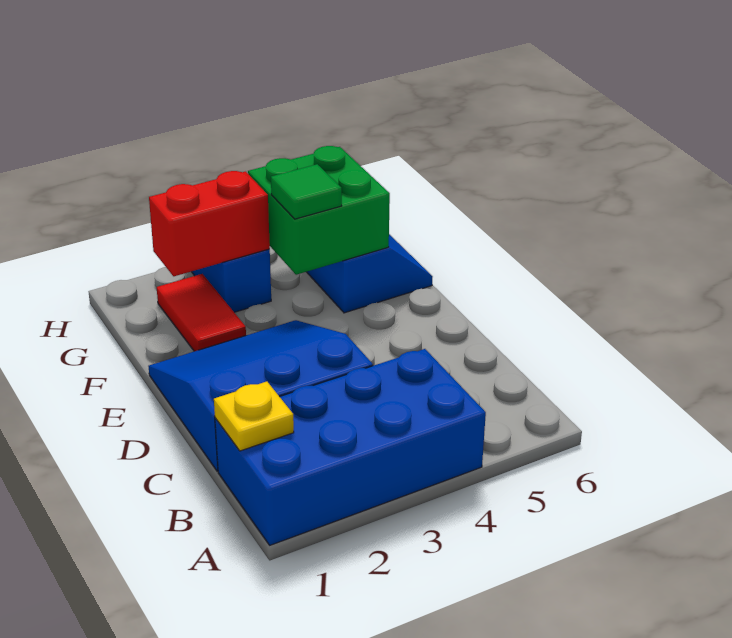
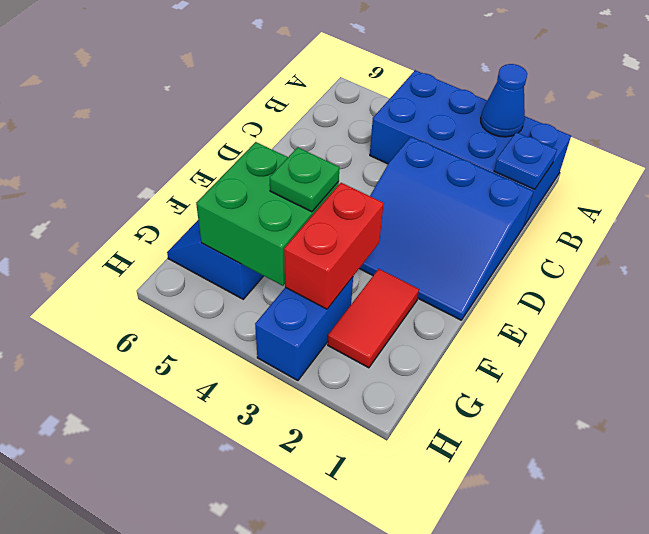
none -> blue cone A2 level 2
yellow plate B1 level 2 -> blue plate B1 level 2
green tile F4 level 3 -> green plate F4 level 3
red brick G2:G3 level 2 -> red brick F3:G3 level 2

